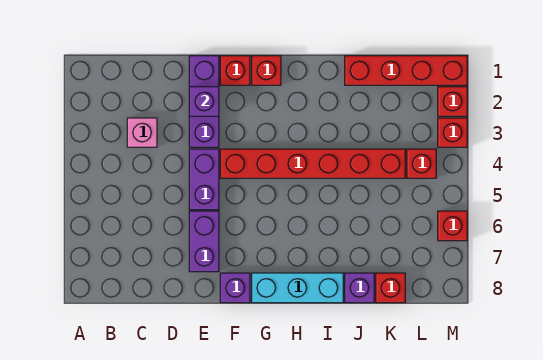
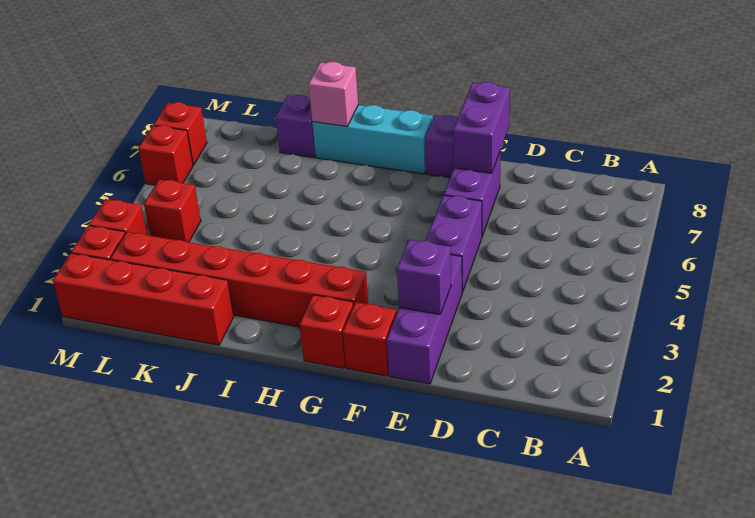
pink brick C3 level 1 -> pink brick I8 level 2
none -> purple brick E7:E8 level 2
red brick F4:K4 level 1 -> red brick G2:L2 level 1
red brick K8 level 1 -> red brick M7 level 1

